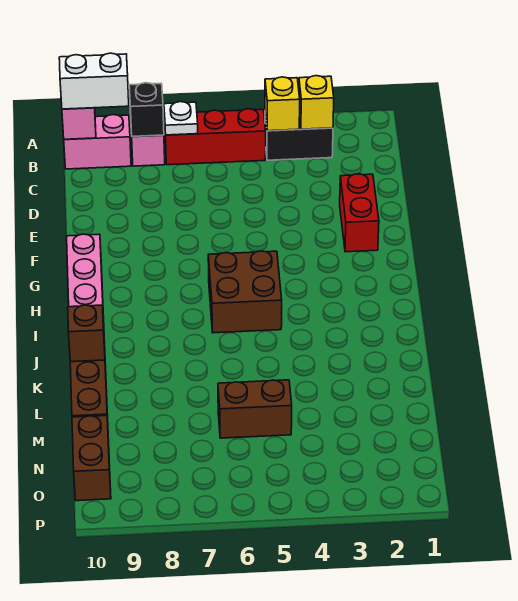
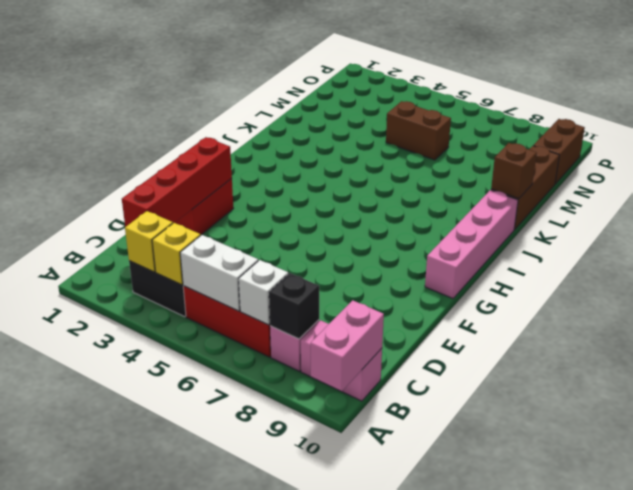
white plate B7 level 2 -> white brick B7 level 2
white brick B9:B10 level 3 -> white brick B5:B6 level 2
none -> red brick C2:F2 level 2
brown brick H5:I6 level 1 -> none

